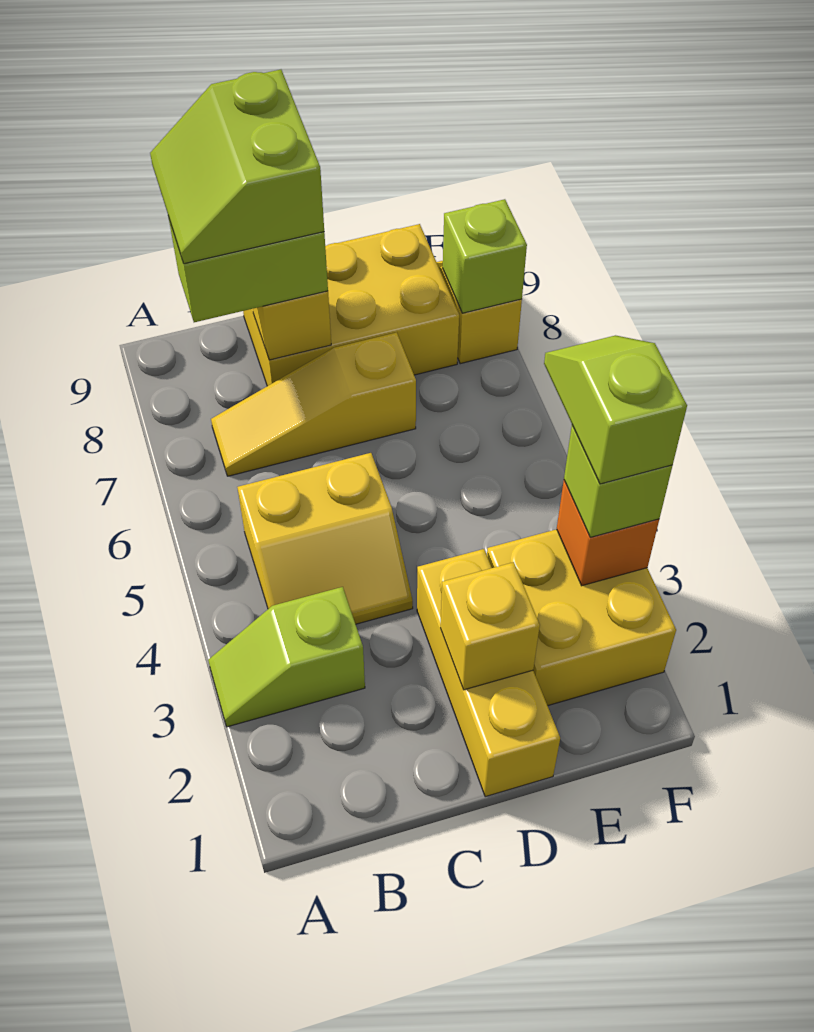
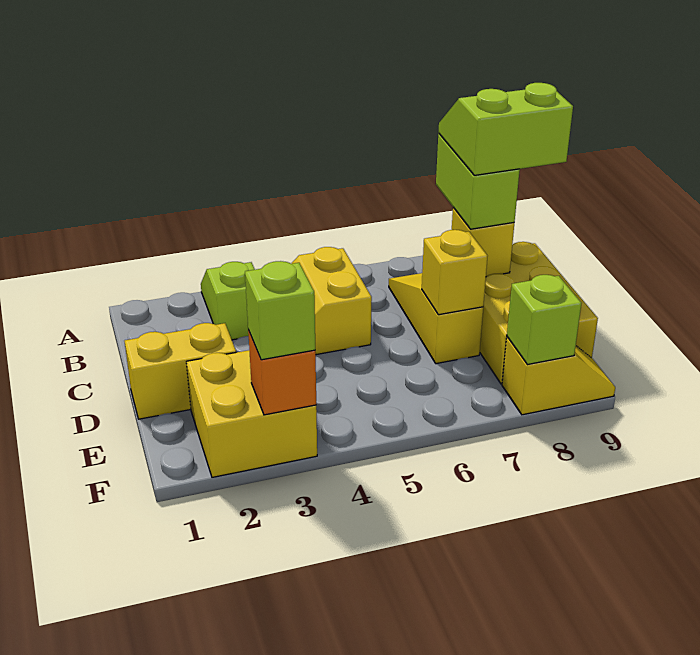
yellow brick D1:D3 level 1 -> yellow brick D1:D2 level 1
yellow brick D2 level 2 -> yellow brick D7 level 2
lime slope F3:F4 level 4 top 3 -> none

